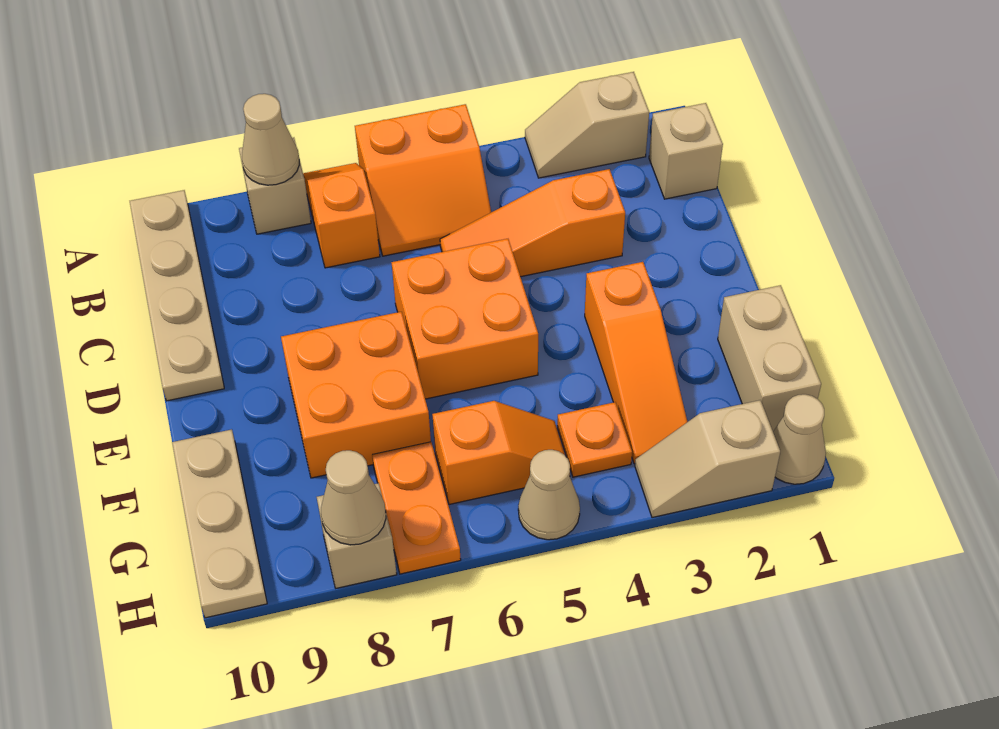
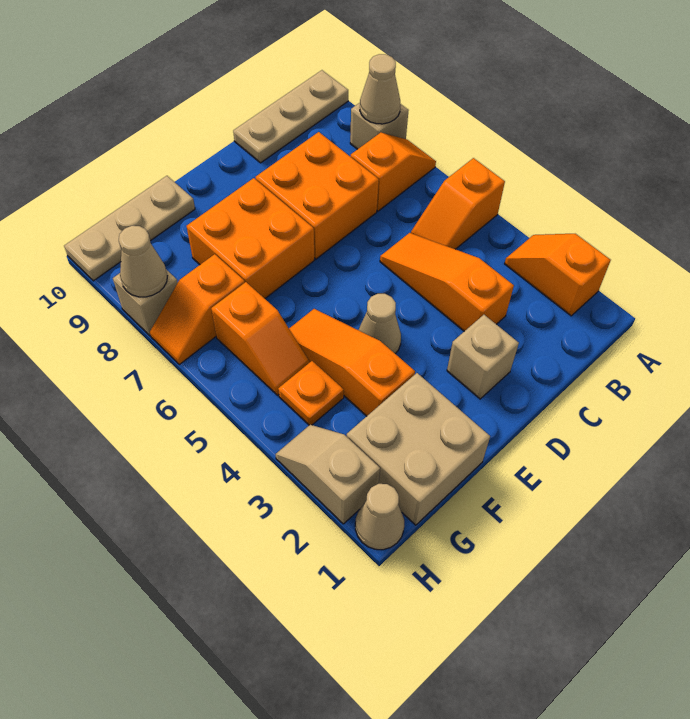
tan slope A2:A3 level 1 top 2 -> orange slope A2:A3 level 1 top 2
orange slope A5:B6 level 1 top A -> orange slope A5:B5 level 1 top A
tan plate A10:D10 level 1 -> tan plate A10:C10 level 1
tan brick B1 level 1 -> tan brick D2 level 1
orange brick D5:E6 level 1 -> orange brick C7:D8 level 1
orange slope E3:G3 level 1 top E -> orange slope F3:F5 level 1 top 3
tan brick F1:G1 level 1 -> tan brick F1:G2 level 1
orange plate G7:H7 level 1 -> orange slope G7:H7 level 1 top G
tan cone H5 level 1 -> tan cone E4 level 1

